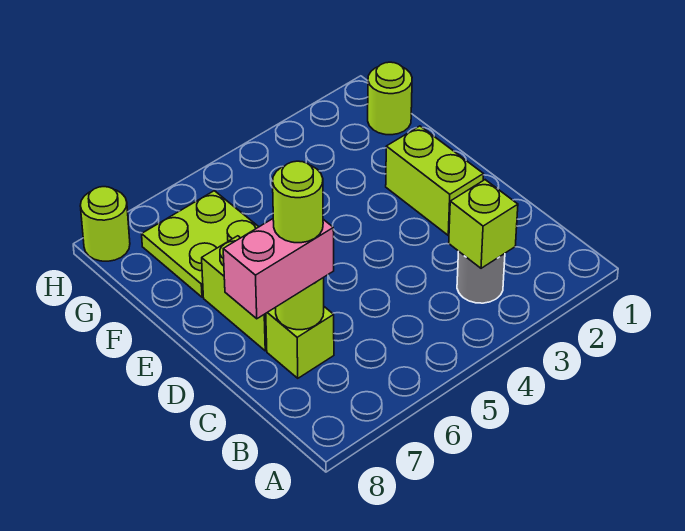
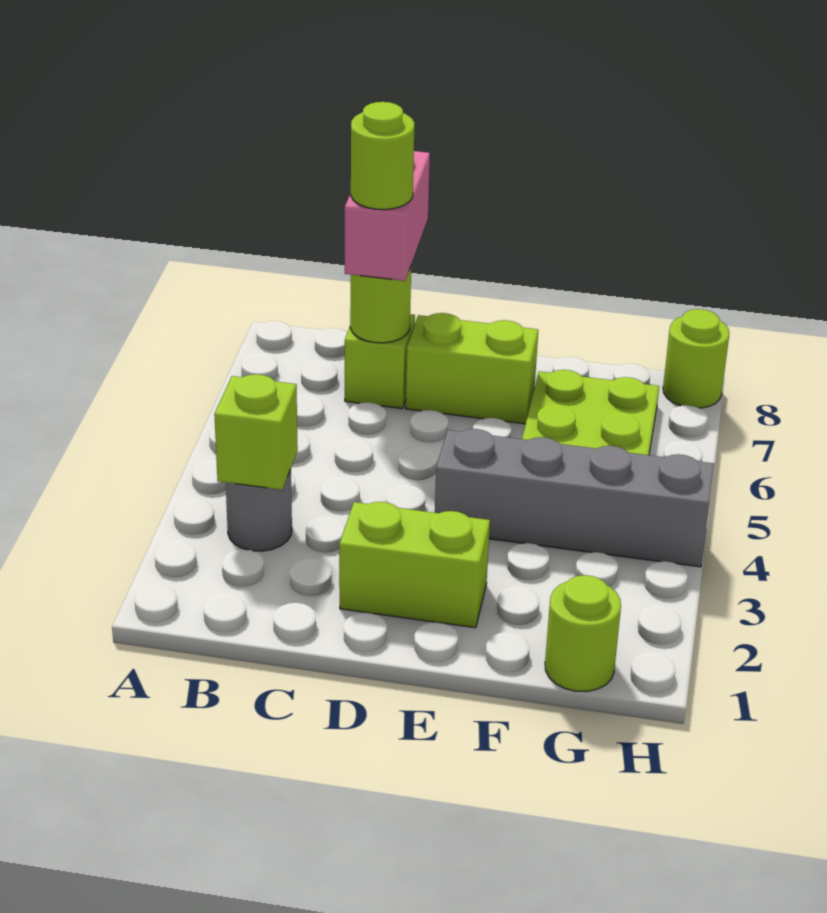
none -> grey brick E4:H4 level 1

